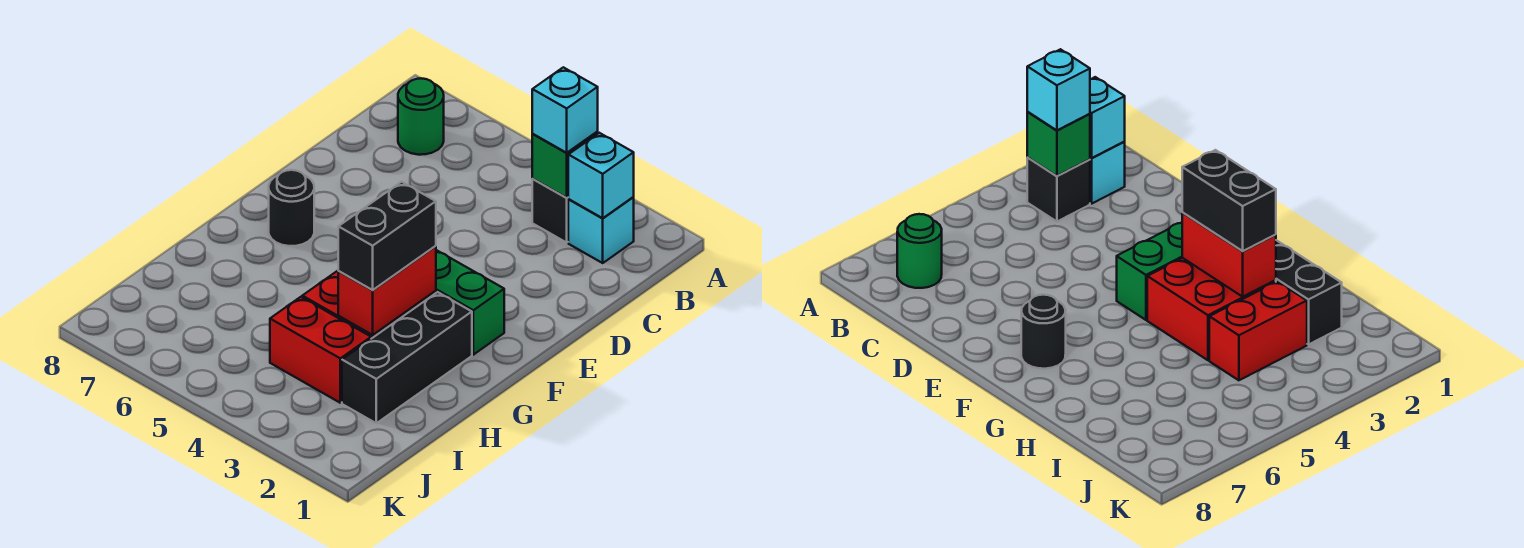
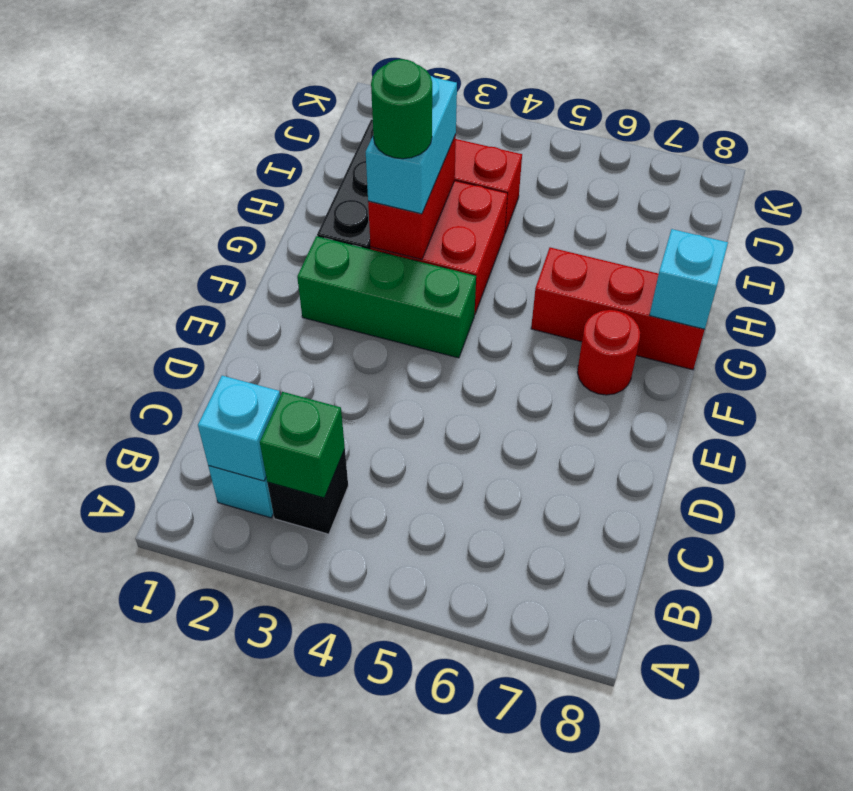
cyan brick B3 level 3 -> cyan brick G8 level 2
green round brick B7 level 1 -> green round brick G3 level 4
black round brick F7 level 1 -> red round brick F7 level 1
black brick G3:H3 level 3 -> cyan brick G3:H3 level 3
none -> red brick G6:G8 level 1

